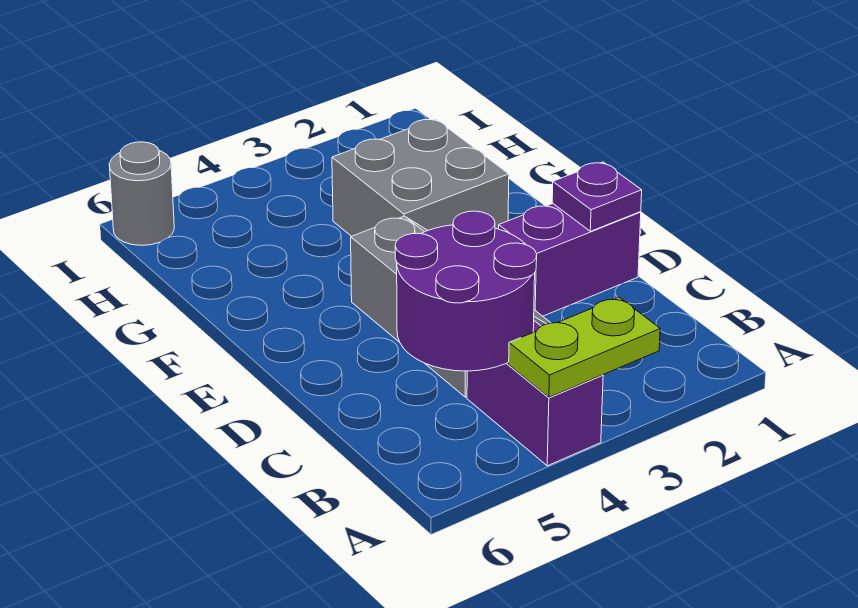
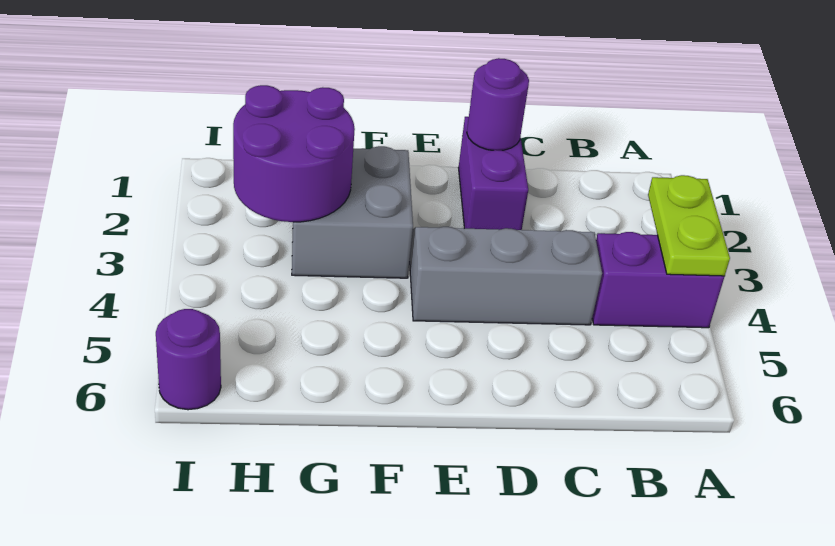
purple round brick B4:C5 level 2 -> purple round brick G2:H3 level 2
purple plate D1 level 2 -> purple round brick D1 level 2
grey round brick I6 level 1 -> purple round brick I6 level 1

